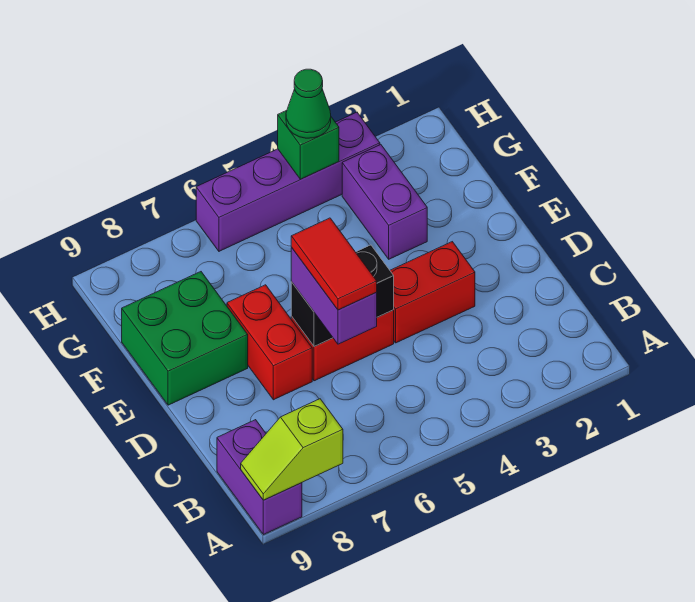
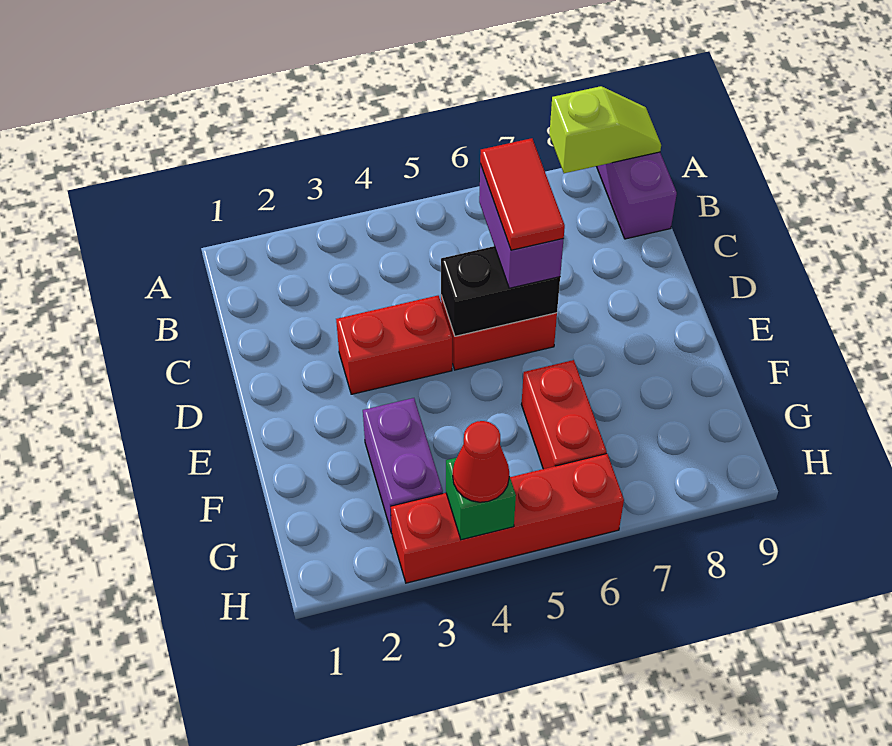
red brick D7:E7 level 1 -> red brick F6:G6 level 1
green brick E8:F9 level 1 -> none
purple brick H3:H6 level 1 -> red brick H3:H6 level 1
green cone H4 level 3 -> red cone H4 level 3

